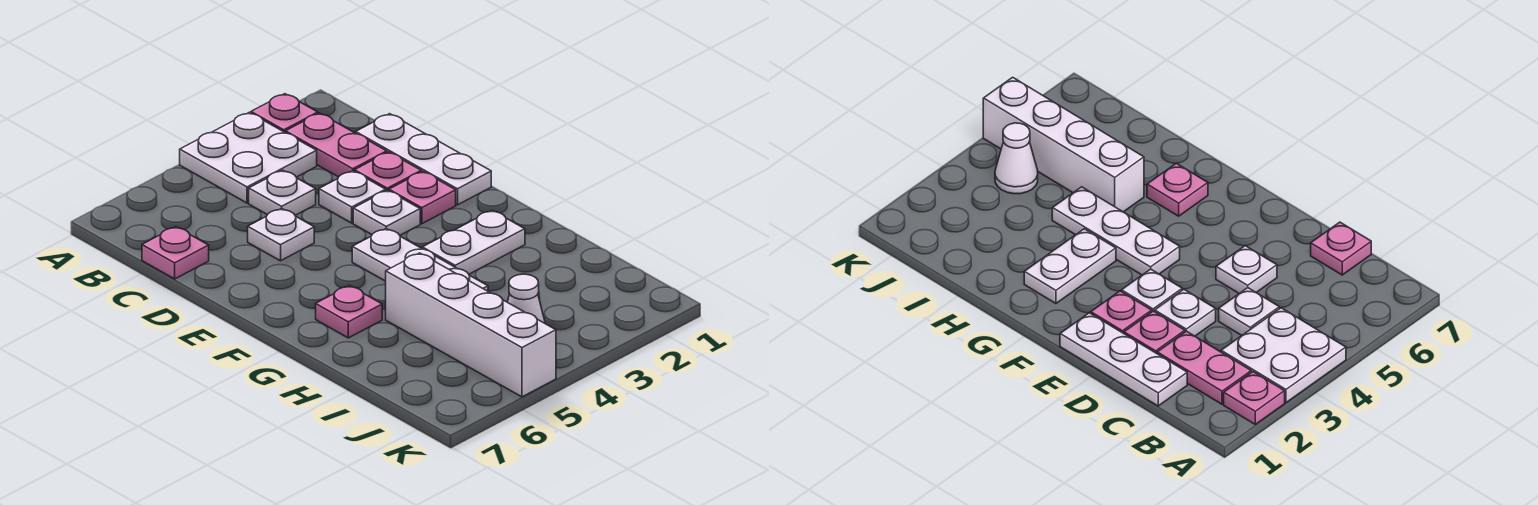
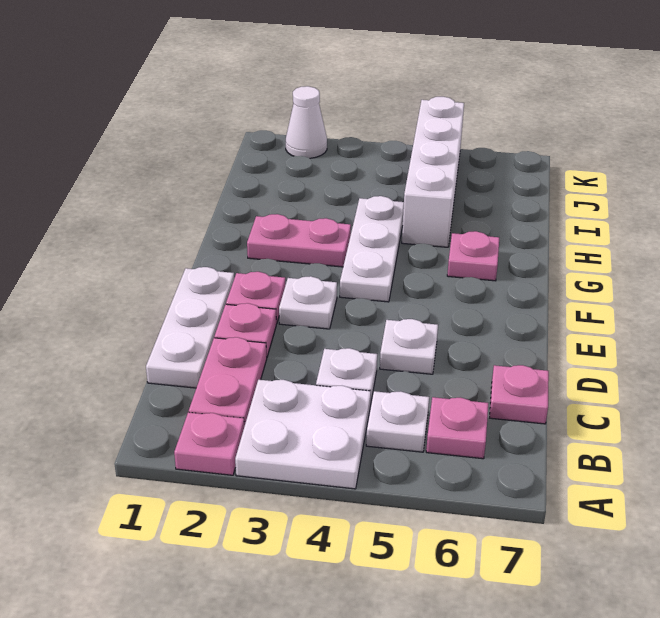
none -> pink plate B6 level 1
white plate D3 level 1 -> white plate B5 level 1
white plate G2:G3 level 1 -> pink plate G2:G3 level 1
white cone J4 level 1 -> white cone K2 level 1

